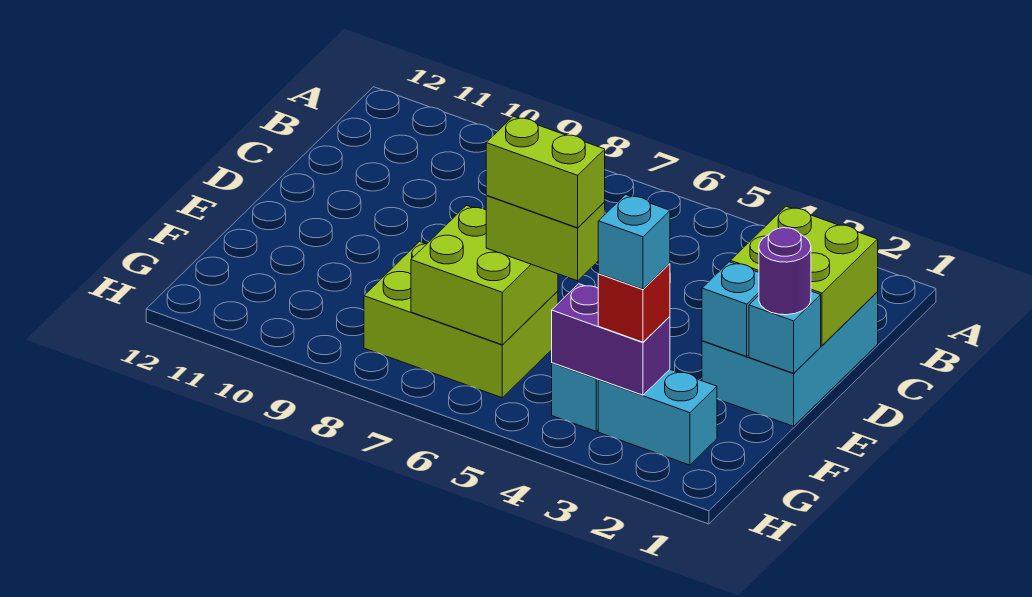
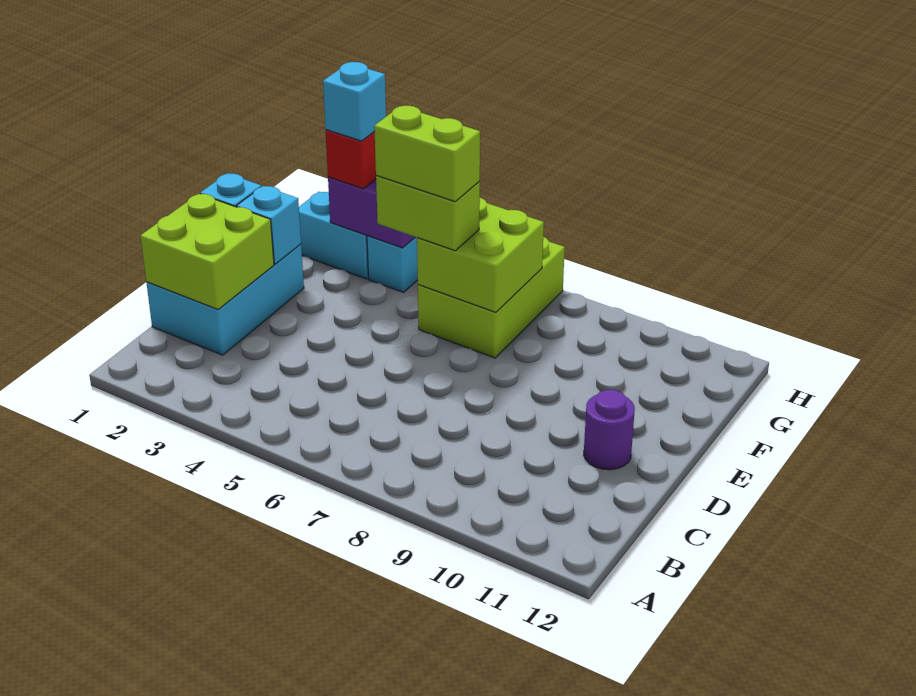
purple round brick E1 level 3 -> purple round brick D11 level 1
lime brick F6:G8 level 1 -> lime brick F6:H7 level 1

